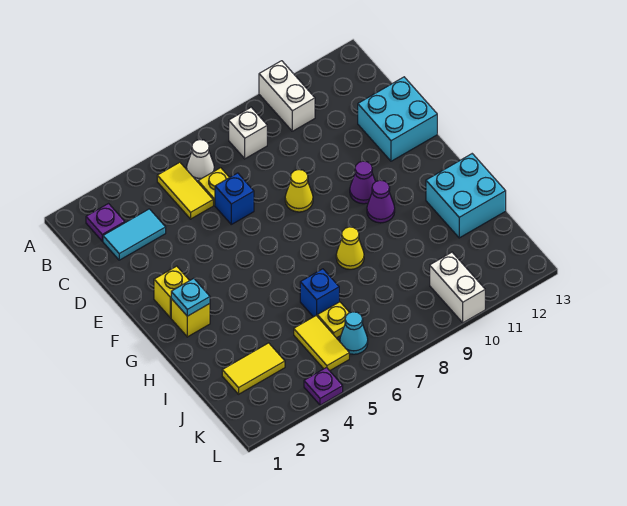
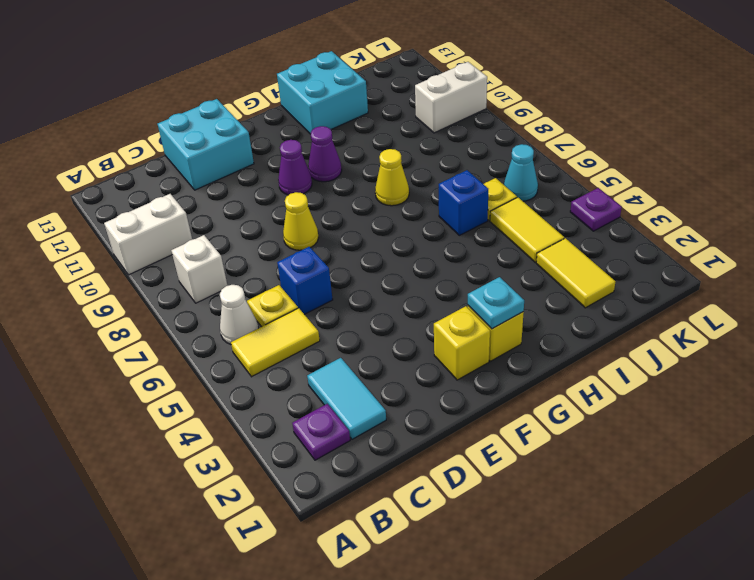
yellow tile J5:K5 level 1 -> yellow tile J4:J5 level 1

